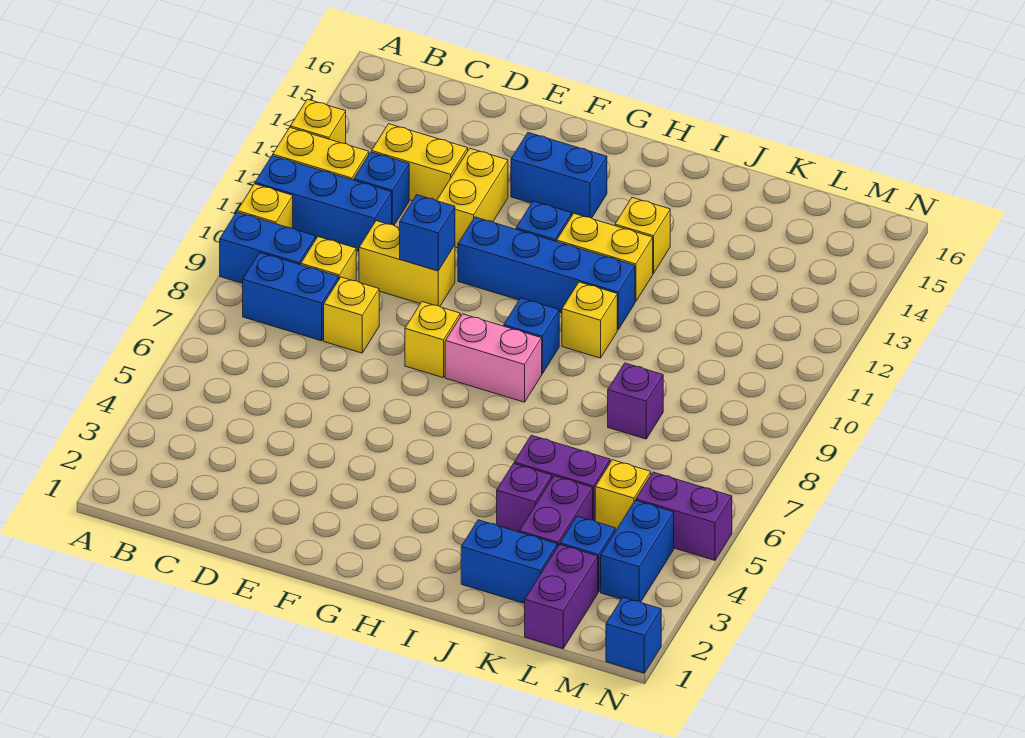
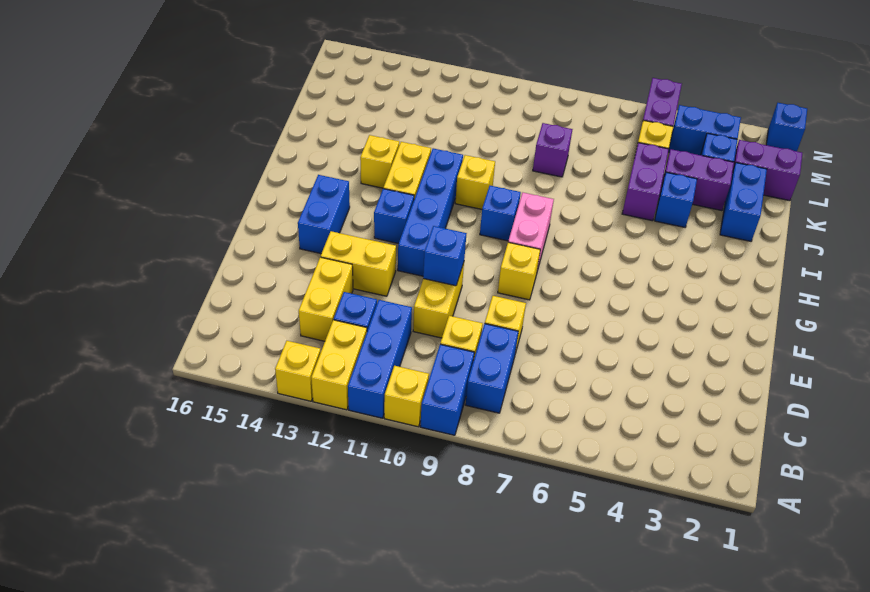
purple brick J4 level 1 -> blue brick J4 level 1

